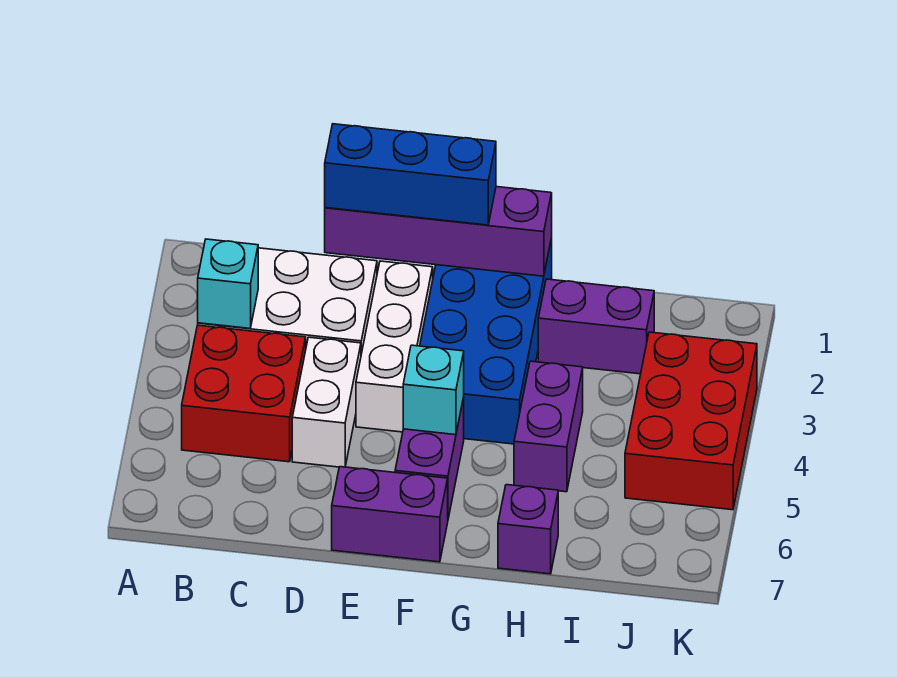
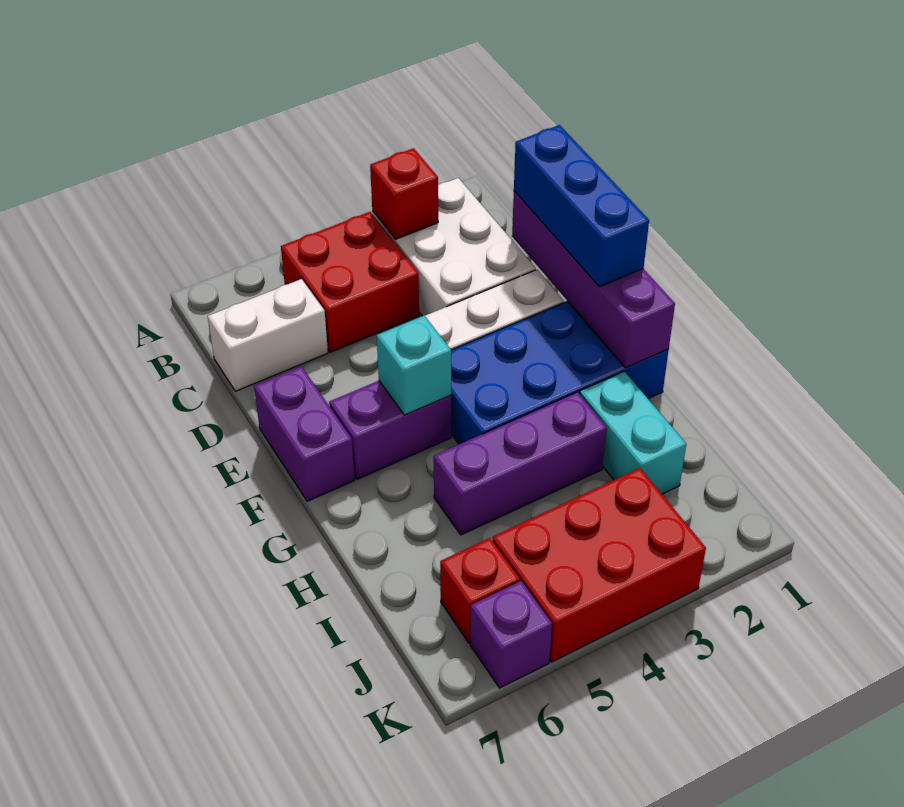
cyan brick B3 level 2 -> red brick B3 level 2
white brick D4:D5 level 1 -> white brick C6:C7 level 1
purple brick H2:I2 level 1 -> cyan brick H2:I2 level 1
purple brick H4:H5 level 1 -> purple brick H3:H5 level 1
purple brick H7 level 1 -> purple brick K6 level 1
none -> red brick J6 level 1

